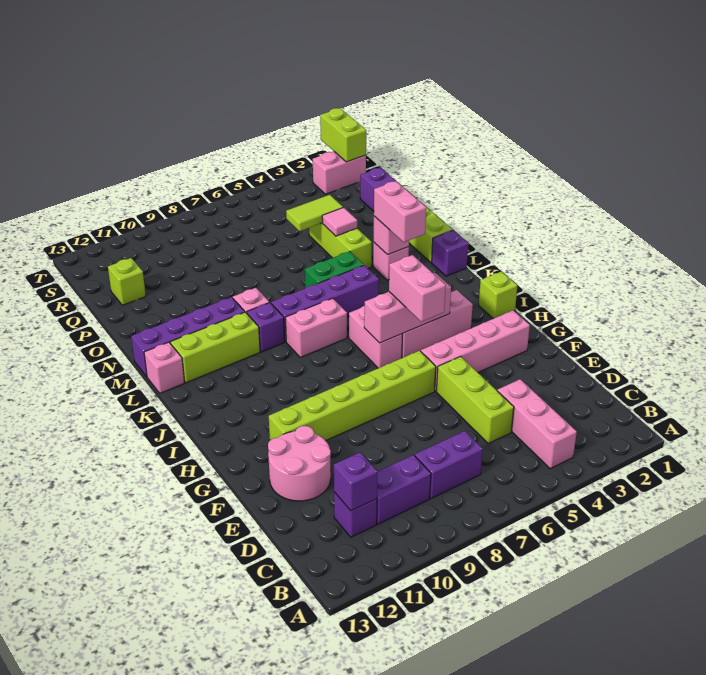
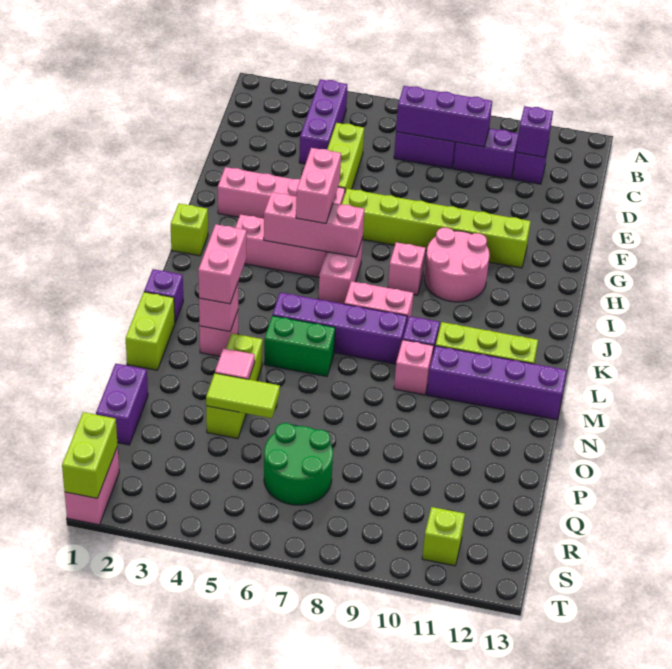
pink brick B4:D4 level 1 -> purple brick B4:D4 level 1
none -> purple brick C7:C9 level 2
pink round brick E11:F12 level 1 -> pink round brick H9:I10 level 1
pink brick L13 level 1 -> pink brick I8 level 1
none -> green round brick Q6:R7 level 1
lime brick Q12 level 1 -> lime brick S11 level 1
pink brick S1:S2 level 1 -> pink brick S1:T1 level 1

